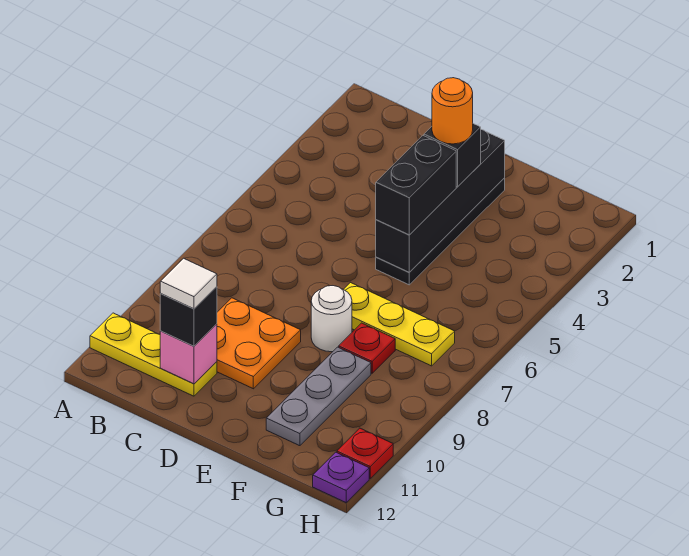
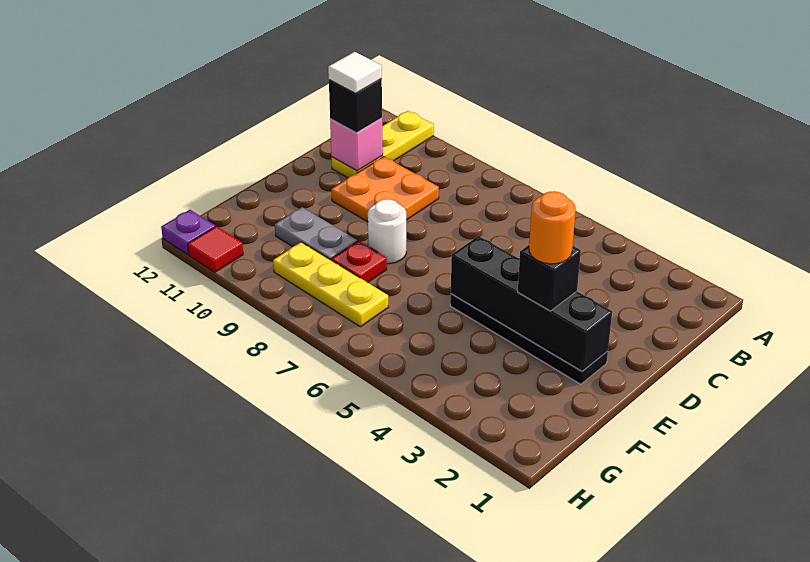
black brick E4:E5 level 3 -> none
yellow plate E7:G7 level 1 -> yellow plate G7:G9 level 1
grey plate F9:F11 level 1 -> grey plate F9:F10 level 1
red plate H11 level 1 -> red tile H11 level 1

